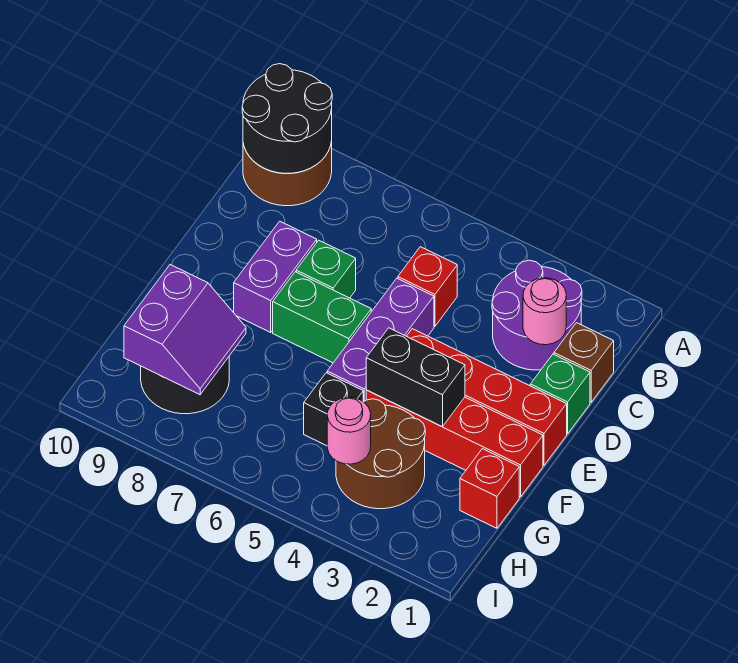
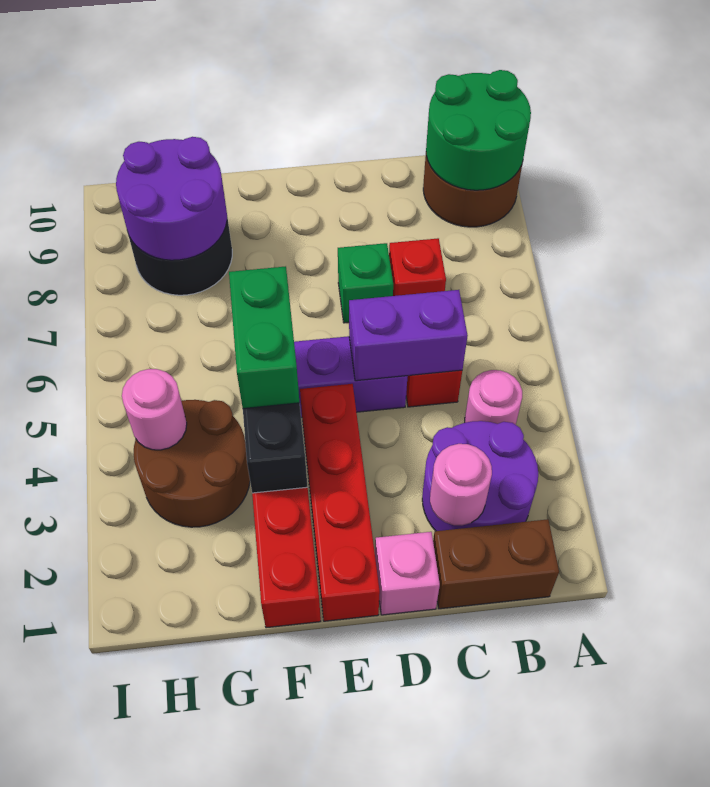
black round brick A9:B10 level 2 -> green round brick A9:B10 level 2
none -> pink round brick B4 level 1
brown brick C1 level 1 -> brown brick B1:C1 level 1
green brick D1 level 1 -> pink brick D1 level 1
purple brick D8:E8 level 1 -> purple brick C5:D5 level 2
green brick E6:E7 level 1 -> green brick F4:F5 level 3
red brick G1 level 1 -> red brick C7 level 1
black brick G5 level 1 -> none
purple slope G8:H9 level 2 top 9 -> purple round brick G8:H9 level 2

